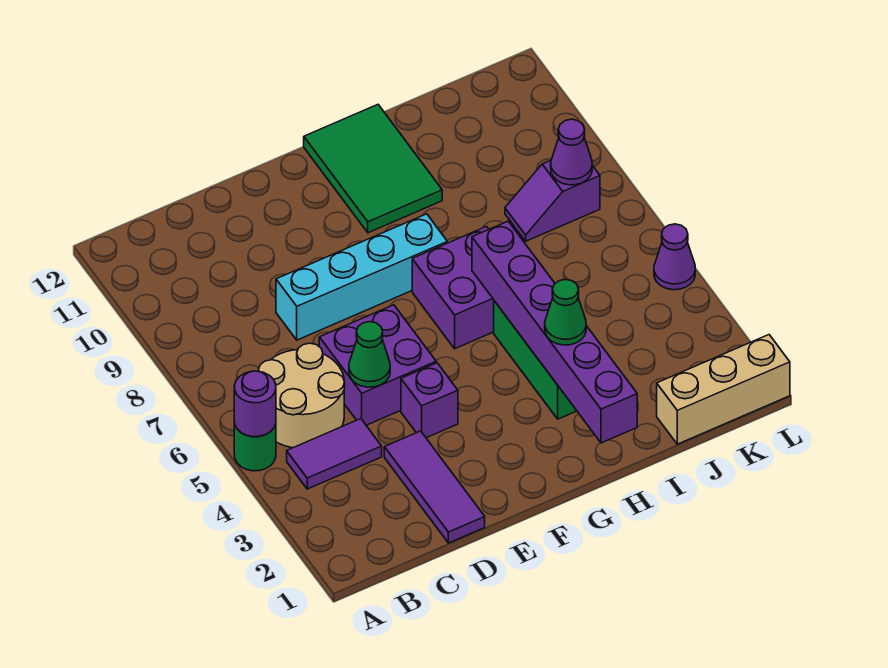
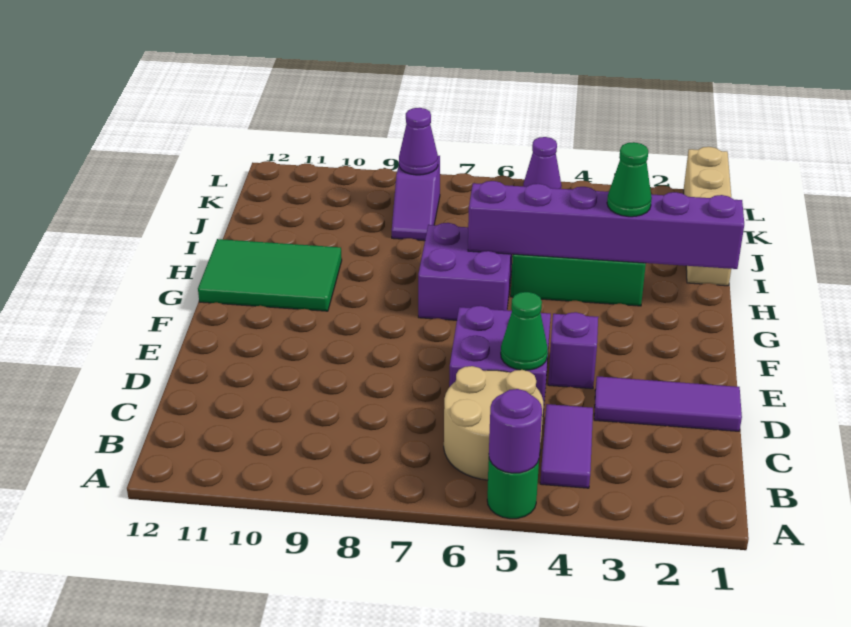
cyan brick D8:G8 level 1 -> none
tan brick J1:L1 level 1 -> tan brick I1:L1 level 1

